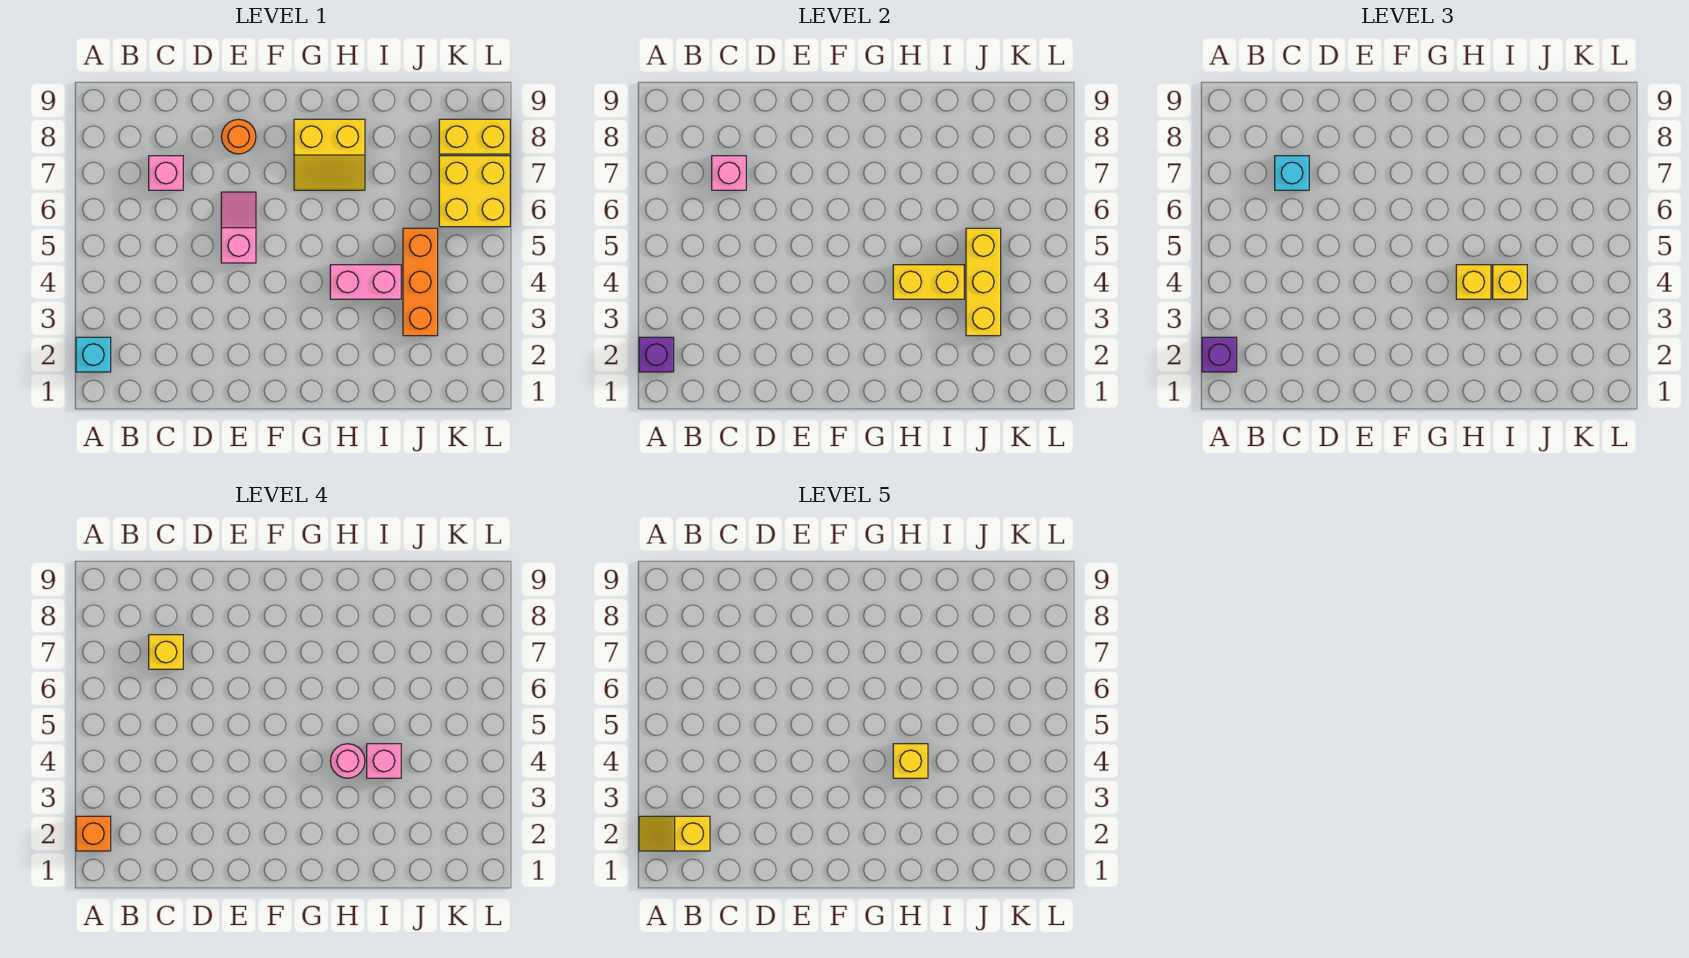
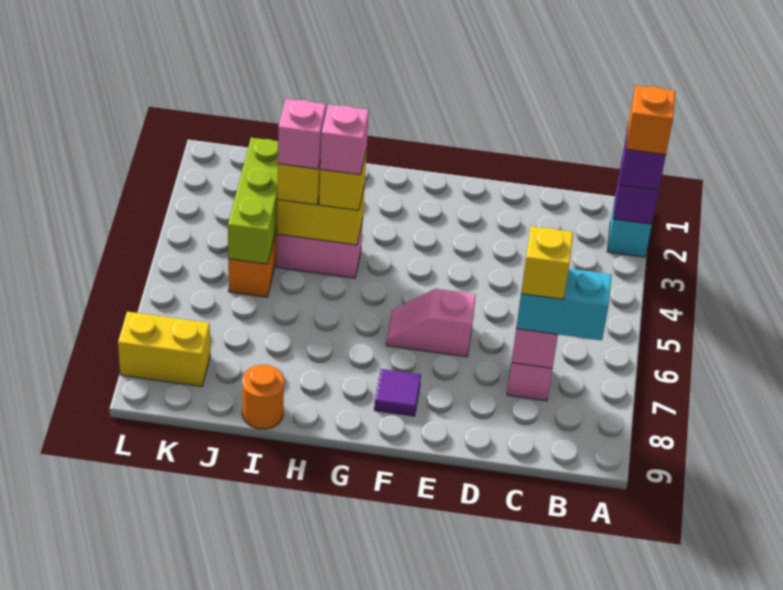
yellow slope A2:B2 level 5 top B -> none
cyan brick C7 level 3 -> cyan brick B7:C7 level 3
pink slope E5:E6 level 1 top 5 -> pink slope E6:F6 level 1 top E
orange round brick E8 level 1 -> orange round brick I9 level 1
none -> purple tile F8 level 1
yellow slope G7:H8 level 1 top 8 -> none
pink round brick H4 level 4 -> pink brick H4 level 4
yellow brick H4 level 5 -> none
yellow brick J3:J5 level 2 -> lime brick J3:J5 level 2
yellow brick K6:L7 level 1 -> none

